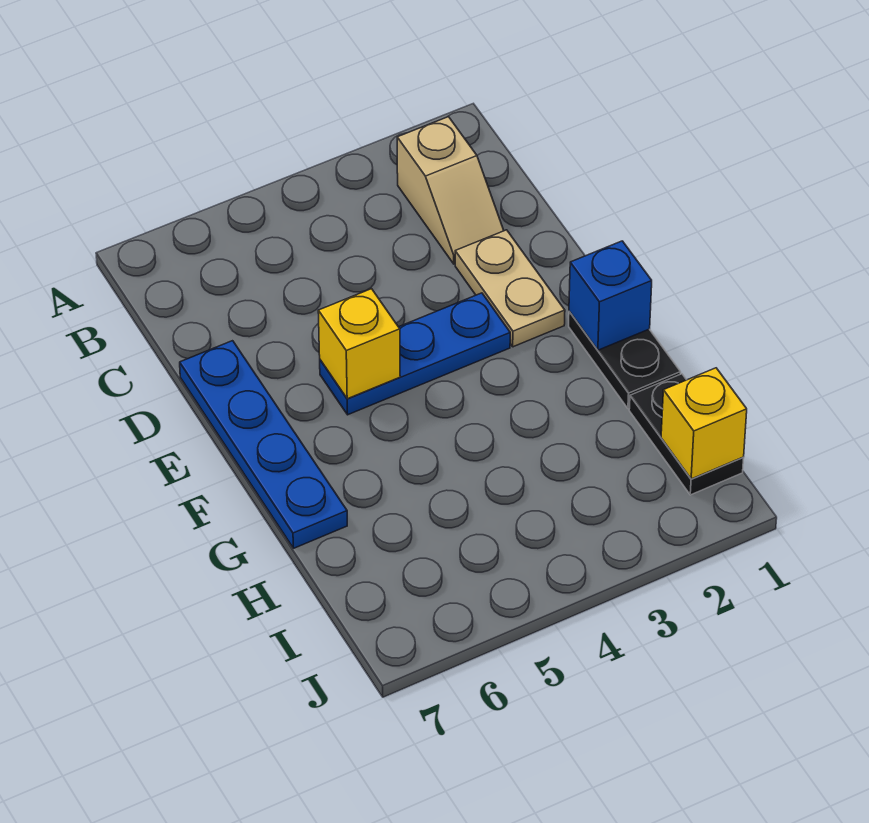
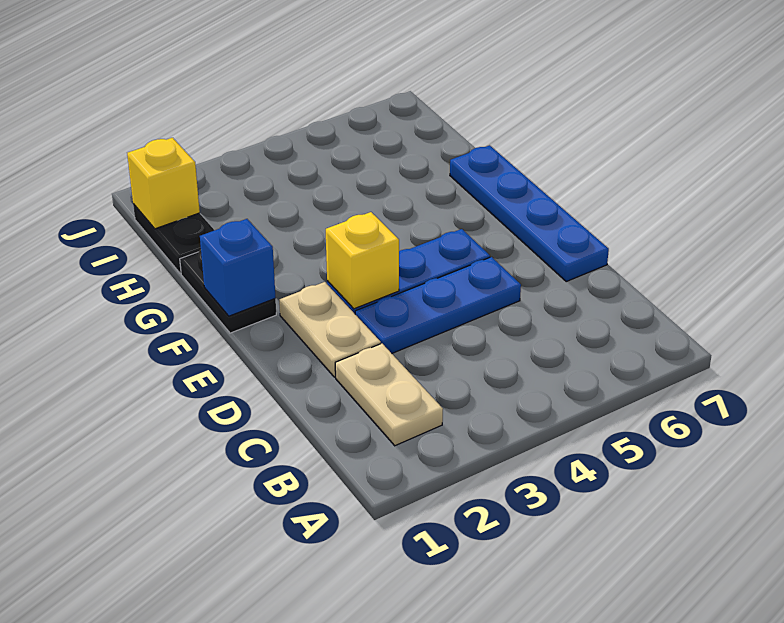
tan slope B2:C2 level 1 top B -> tan plate B2:C2 level 1
none -> blue plate D3:D5 level 1
yellow brick E5 level 2 -> yellow brick E3 level 2

